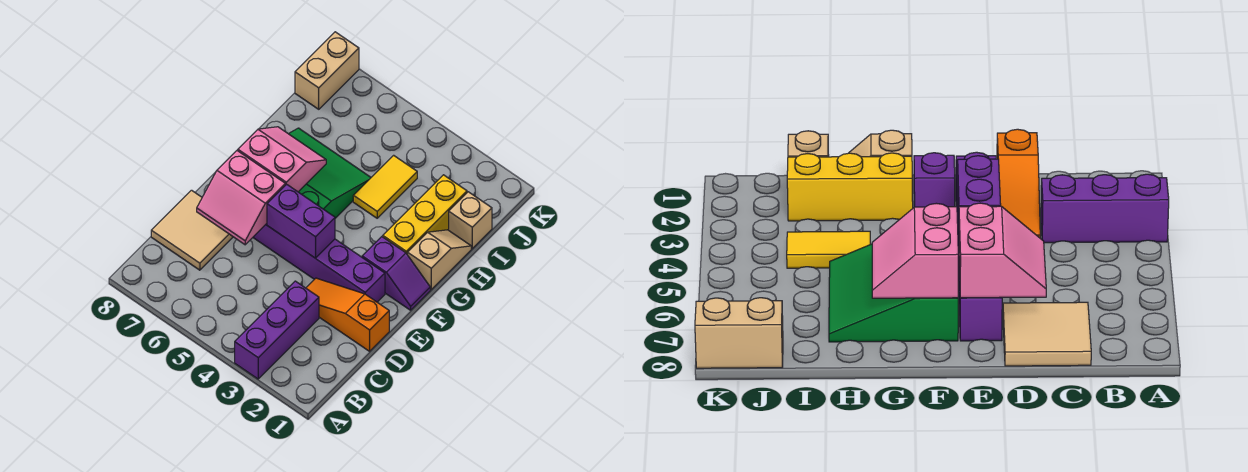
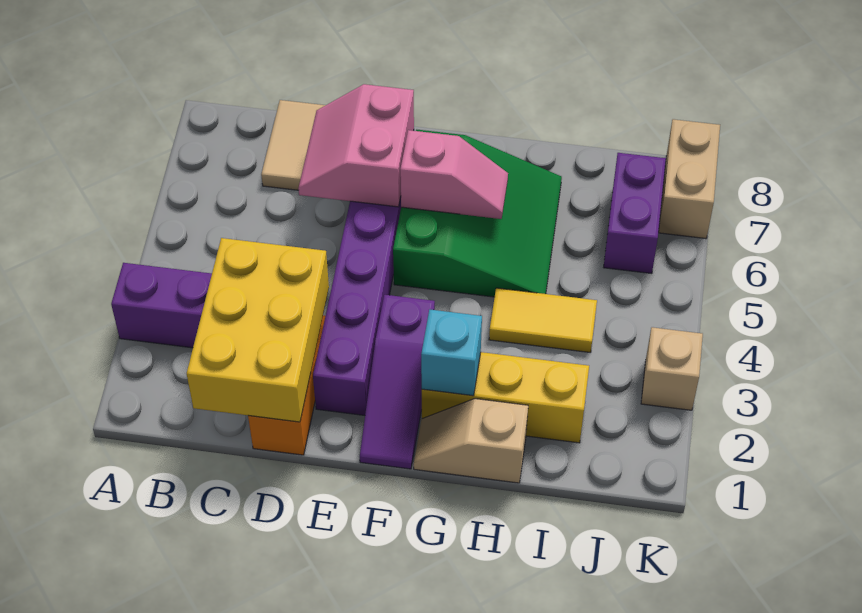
none -> yellow brick C1:D3 level 2
purple brick E4:E5 level 2 -> purple brick J6:J7 level 1
purple slope F1:F2 level 1 top 2 -> purple slope F1:F3 level 1 top 3
pink slope F6:G7 level 2 top F -> pink slope F6:G6 level 2 top F
tan slope G1:H1 level 1 top G -> tan slope G1:H1 level 1 top H
none -> cyan brick G2 level 2
tan brick I1 level 1 -> tan brick K3 level 1
tan brick J8:K8 level 1 -> tan brick K7:K8 level 1

